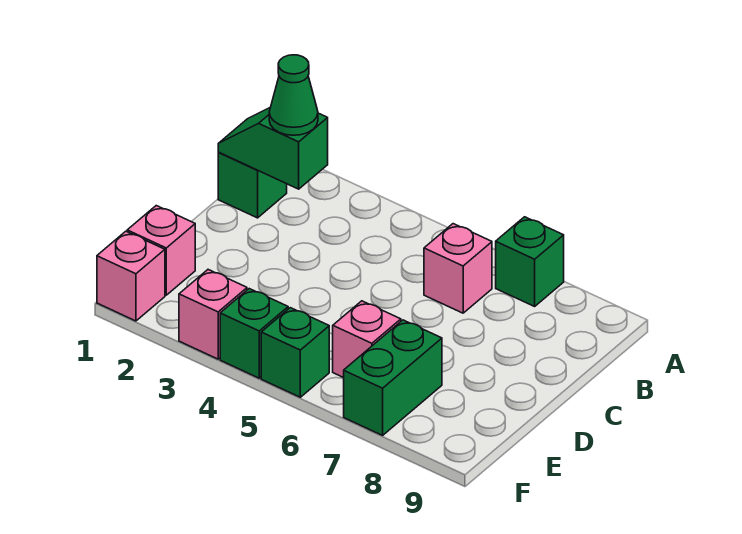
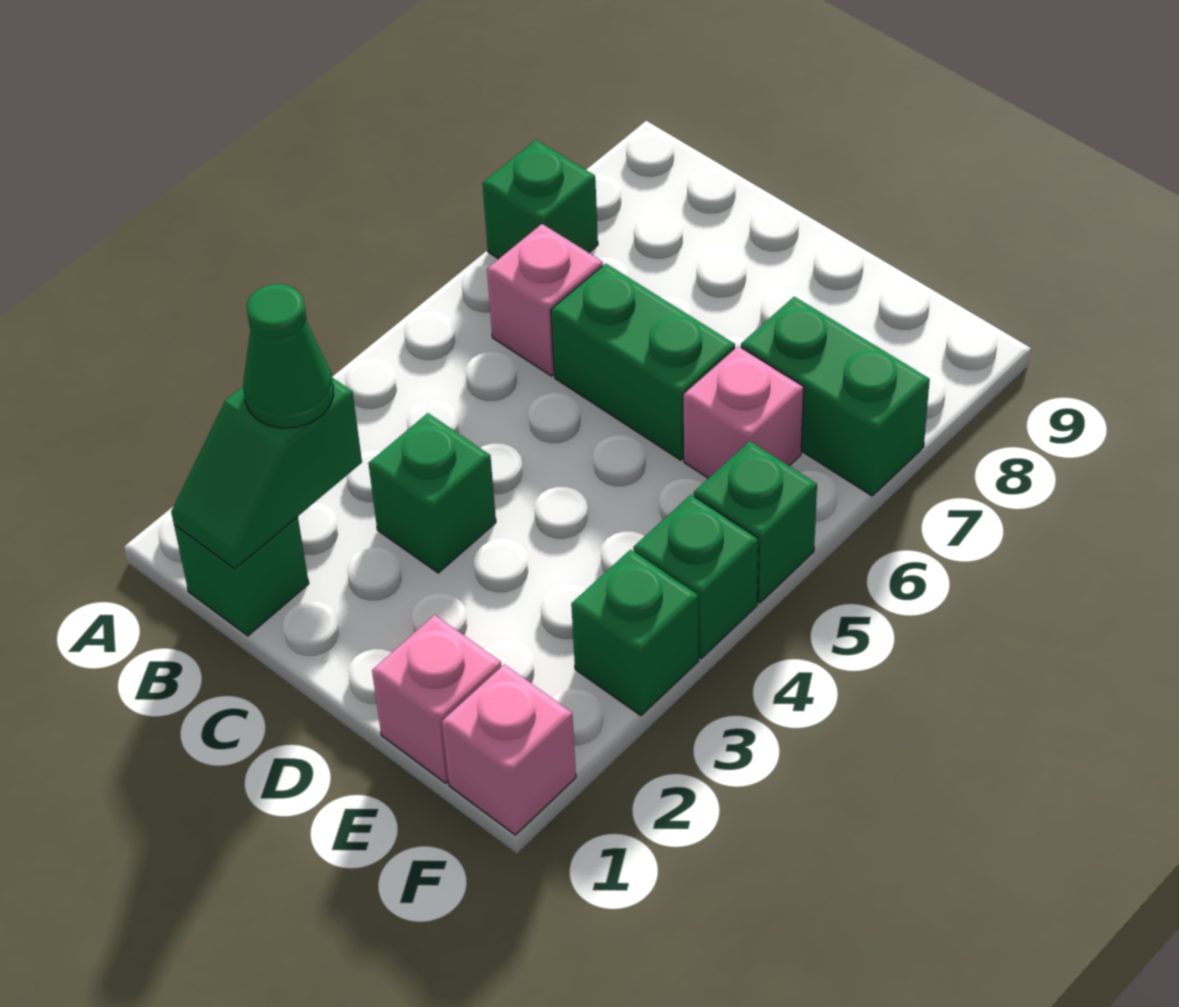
none -> green brick C3 level 1
none -> green brick C6:D6 level 1
pink brick F3 level 1 -> green brick F3 level 1

